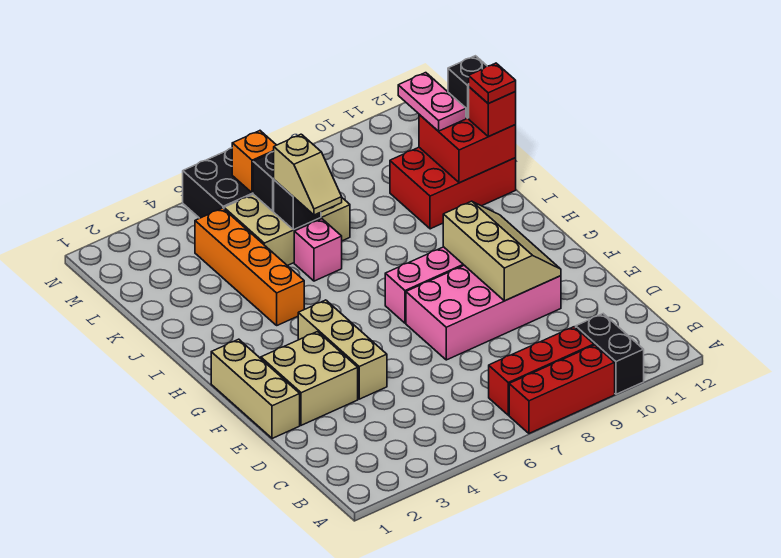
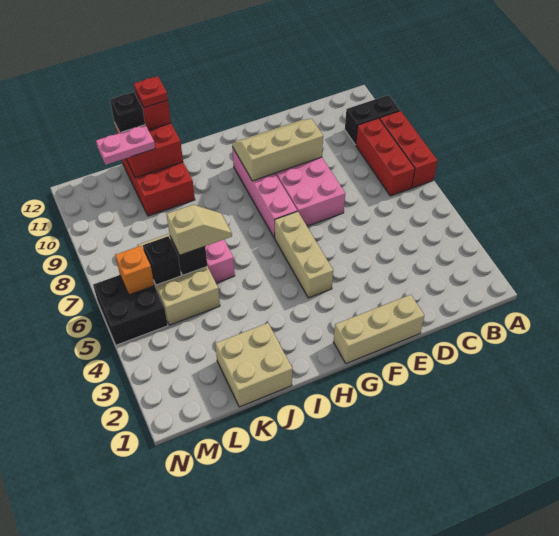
tan brick E2:F3 level 1 -> tan brick J1:K2 level 1
tan brick E4:G4 level 1 -> tan brick G4:G6 level 1
orange brick I4:L4 level 1 -> none

